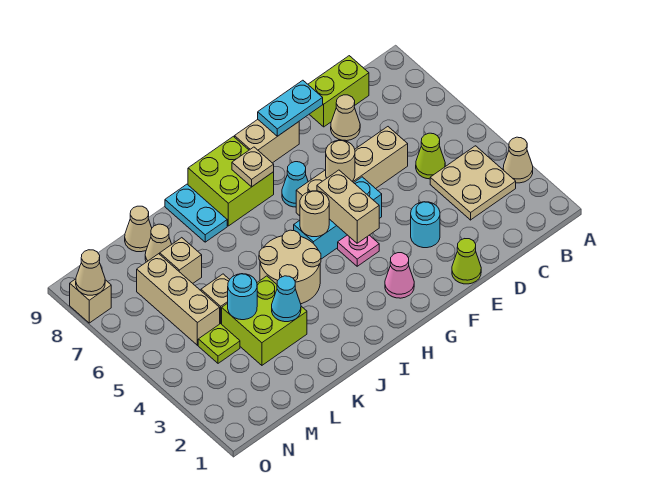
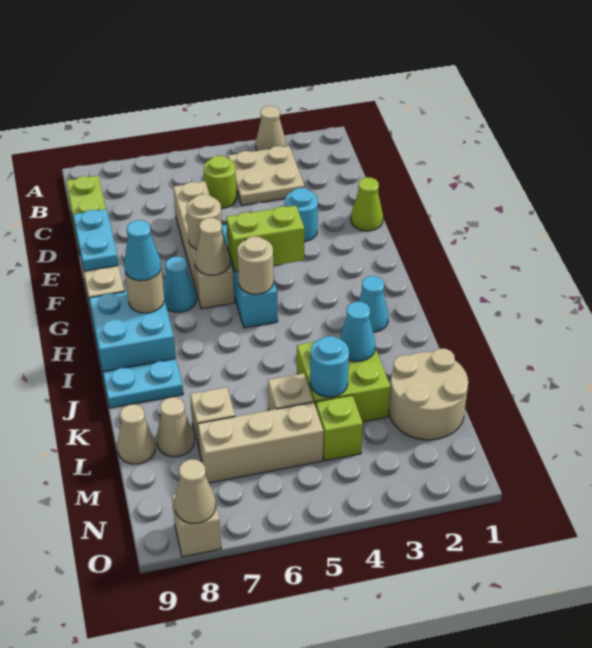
lime cone C5 level 1 -> lime round brick C5 level 1
tan cone D8 level 1 -> tan cone G6 level 2
pink cone G2 level 1 -> none
pink plate G4 level 1 -> none
tan brick G4:G5 level 2 -> lime brick G4:G5 level 2
lime brick H8:I9 level 1 -> cyan brick H8:I9 level 1
tan plate H8 level 2 -> tan round brick H8 level 2
none -> cyan cone H8 level 3
none -> cyan cone I2 level 1
tan round brick I4:J5 level 1 -> tan round brick L1:M2 level 1
lime plate M4 level 1 -> lime brick M4 level 1

